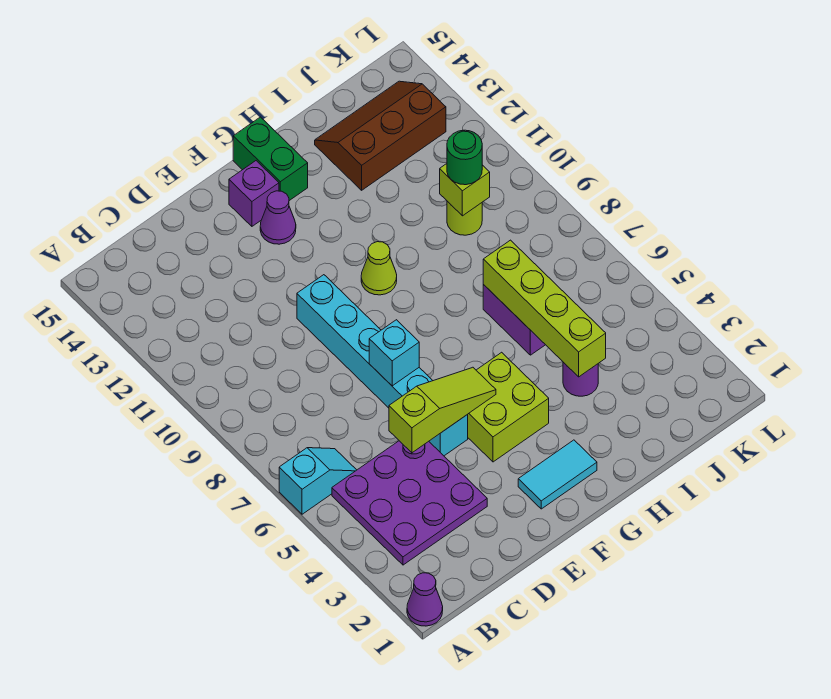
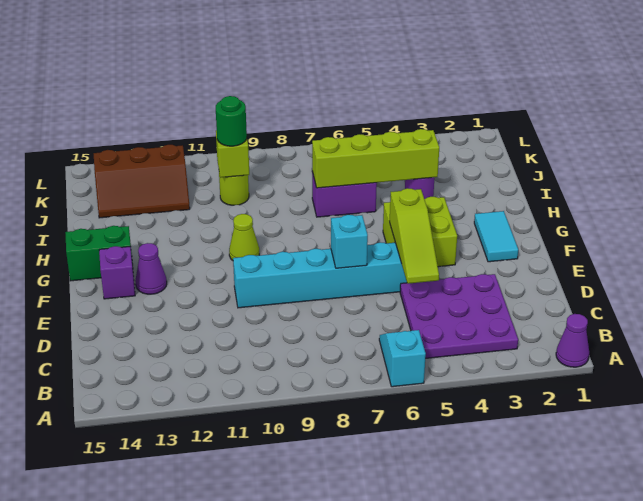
lime slope D5:F5 level 2 top D -> lime slope D5:F5 level 2 top F
brown slope I13:K14 level 1 top 13 -> brown slope J12:K14 level 1 top K

